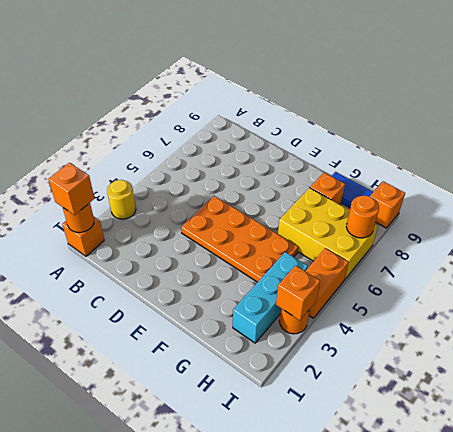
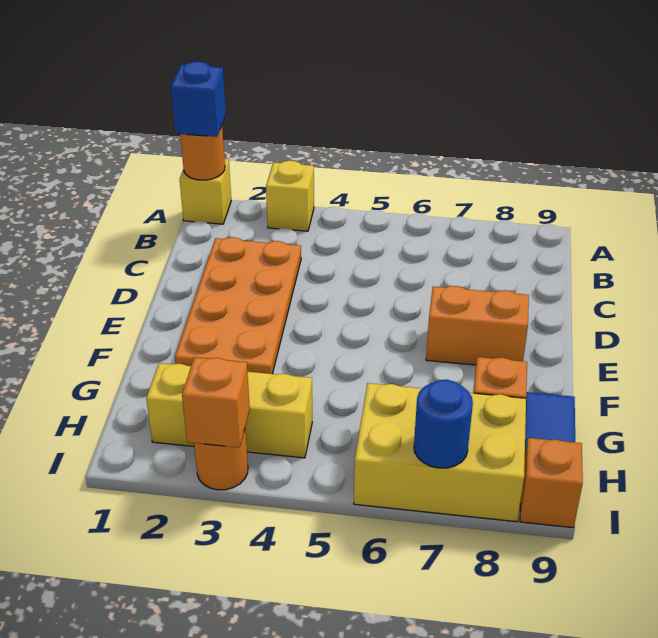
orange brick A1 level 1 -> yellow brick A1 level 1
orange brick A1 level 3 -> blue brick A1 level 3
yellow round brick A3 level 1 -> yellow brick A3 level 1
orange plate D4:G5 level 1 -> orange plate C2:F3 level 1
yellow brick G6:I7 level 1 -> yellow brick H6:I8 level 1
cyan brick H2:H4 level 1 -> yellow brick H2:H4 level 1
orange brick I4:I5 level 1 -> orange brick E7:E8 level 1
orange round brick I7 level 2 -> blue round brick I7 level 2

